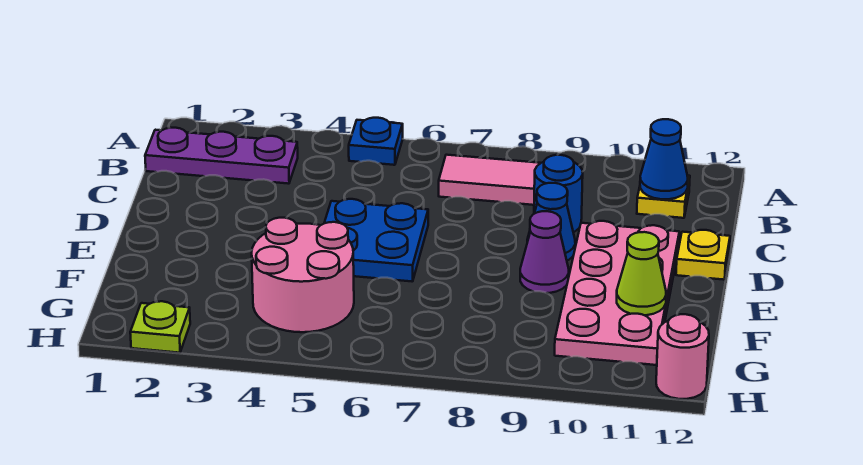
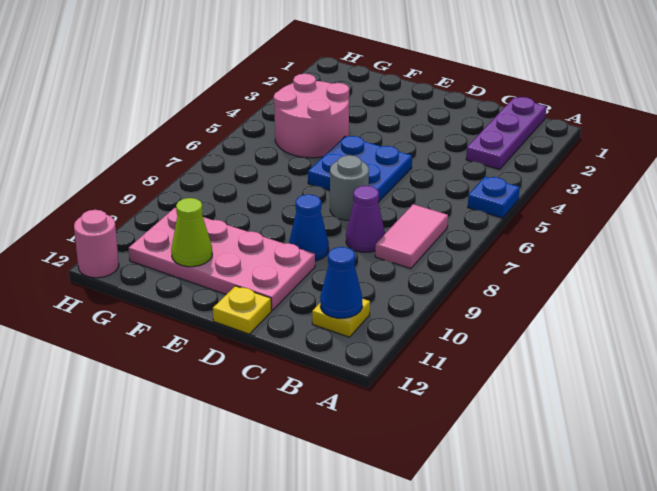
blue round brick C9 level 1 -> none
none -> grey round brick D7 level 1
purple cone E9 level 1 -> purple cone C8 level 1
lime plate H2 level 1 -> none

